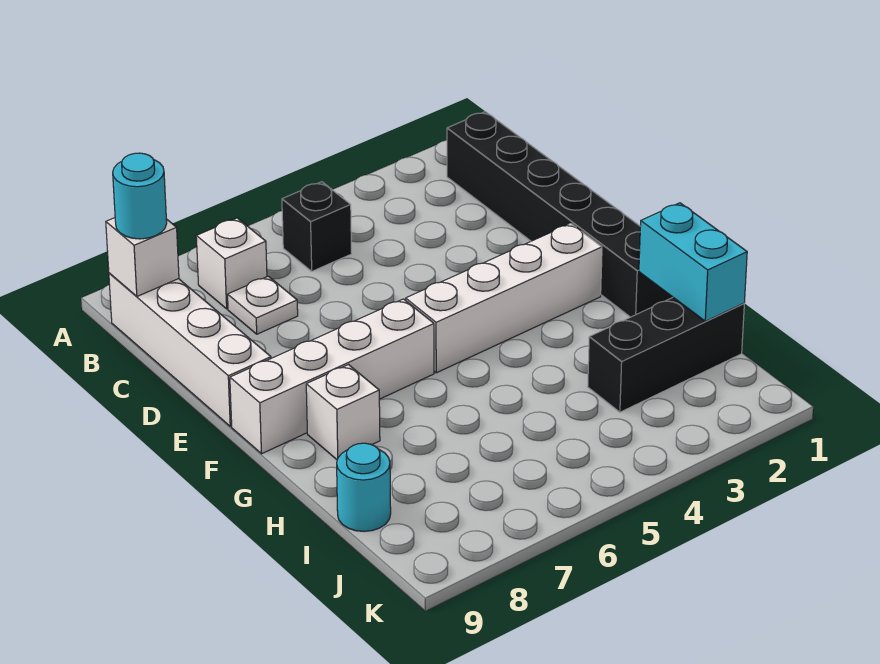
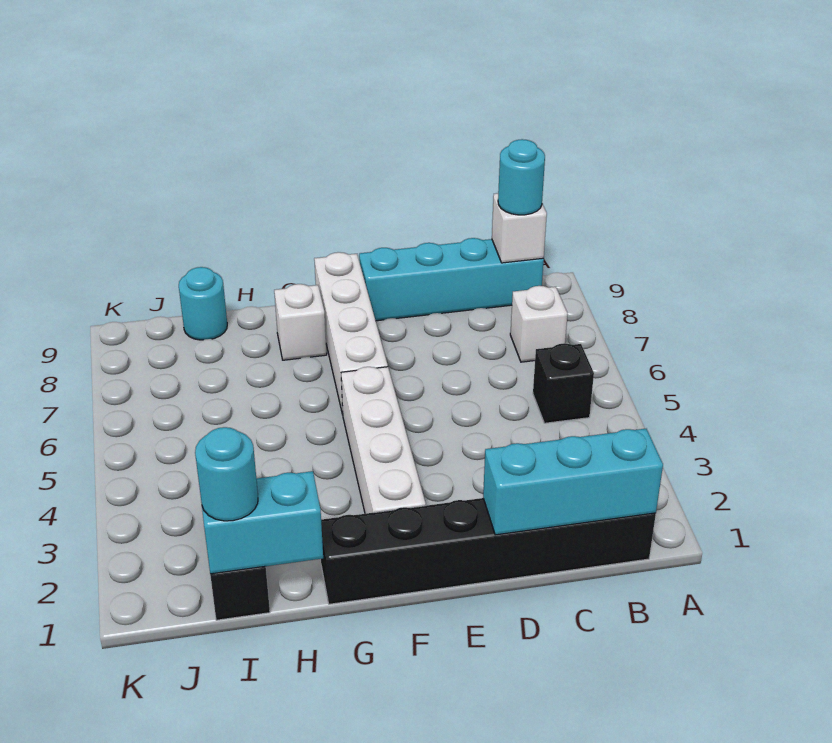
none -> cyan brick B1:D1 level 2
white brick B9:E9 level 1 -> cyan brick B9:E9 level 1
white plate C7 level 1 -> none
none -> cyan round brick I1 level 3

